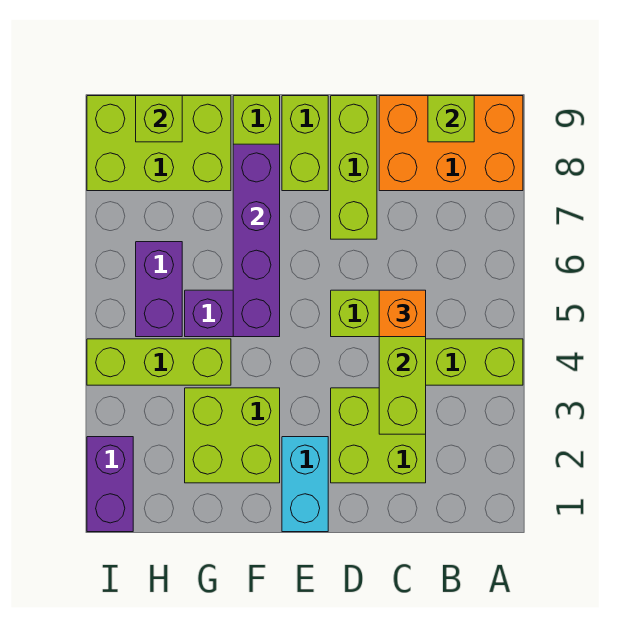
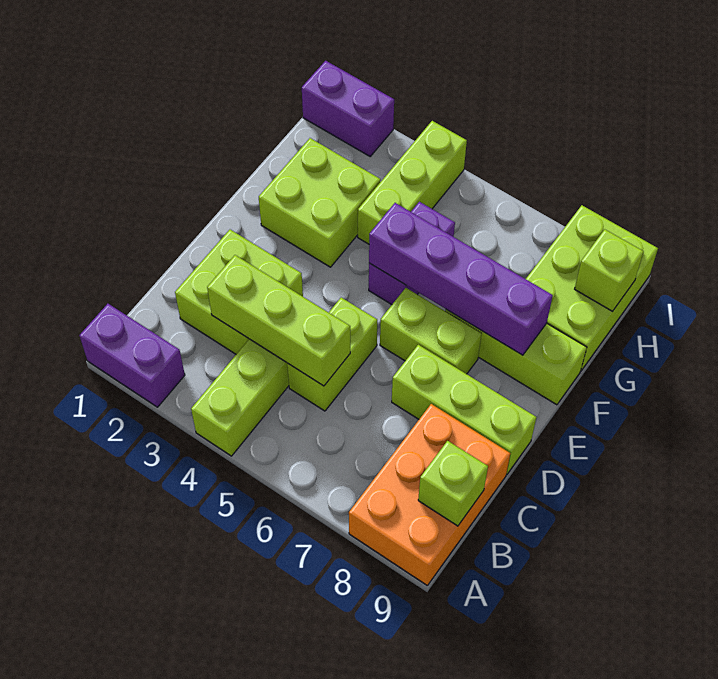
orange brick C5 level 3 -> none
cyan brick E1:E2 level 1 -> none
lime brick E8:E9 level 1 -> lime brick E6:E7 level 1
purple brick H5:H6 level 1 -> purple brick A1:A2 level 1

